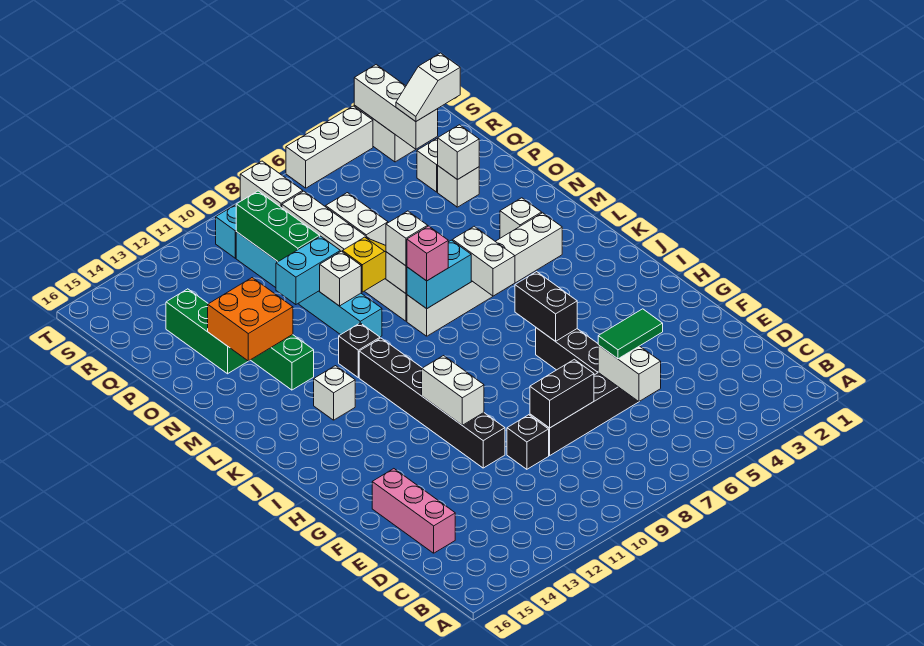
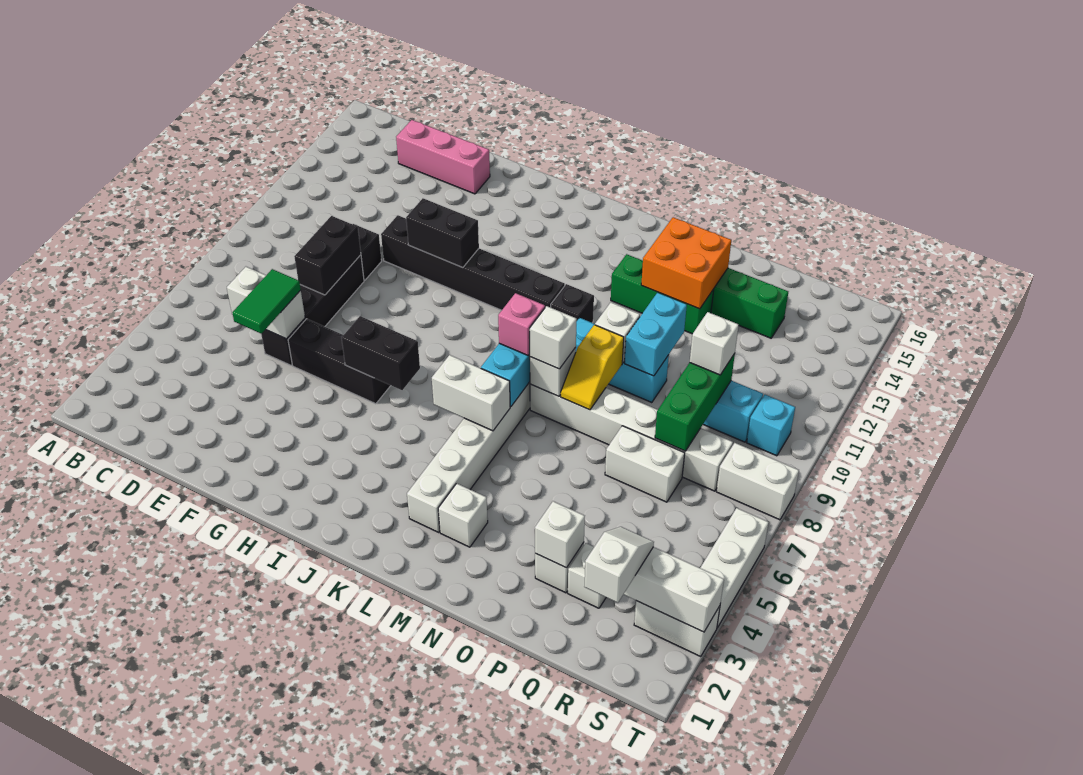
white brick G11:H11 level 2 -> black brick G11:H11 level 2
white brick K13 level 1 -> white brick Q10 level 3
green brick P10:R10 level 2 -> green brick Q8:Q10 level 2

